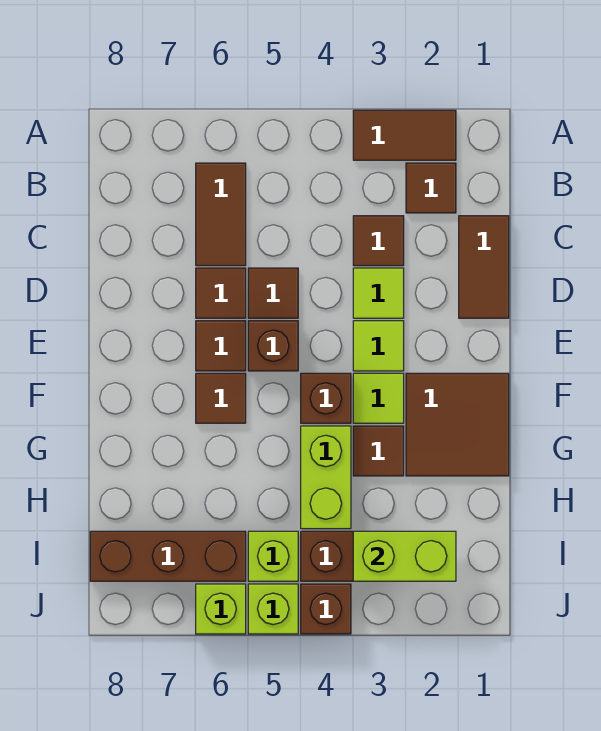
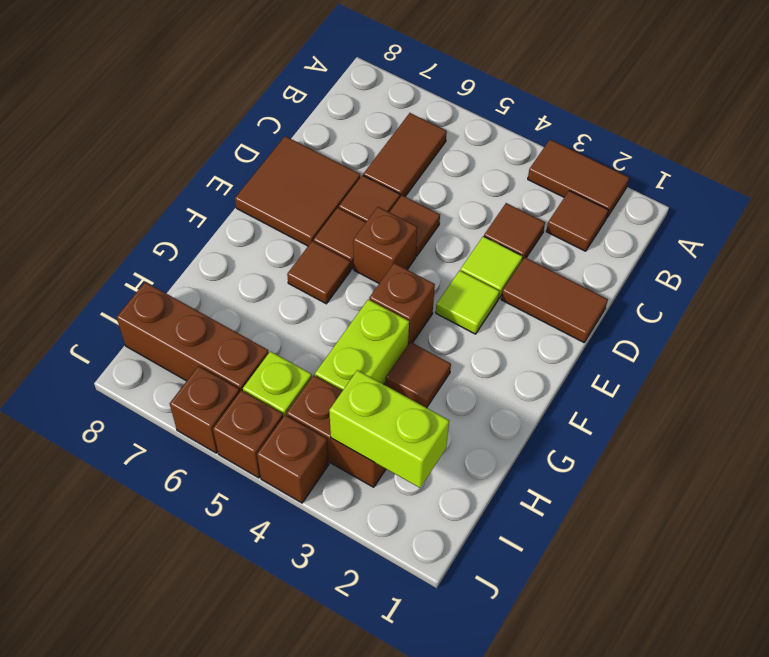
brown tile C1:D1 level 1 -> brown tile D1:D2 level 1
brown tile F1:G2 level 1 -> brown tile D7:E8 level 1
lime tile F3 level 1 -> none
lime brick J5 level 1 -> brown brick J5 level 1
lime brick J6 level 1 -> brown brick J6 level 1

